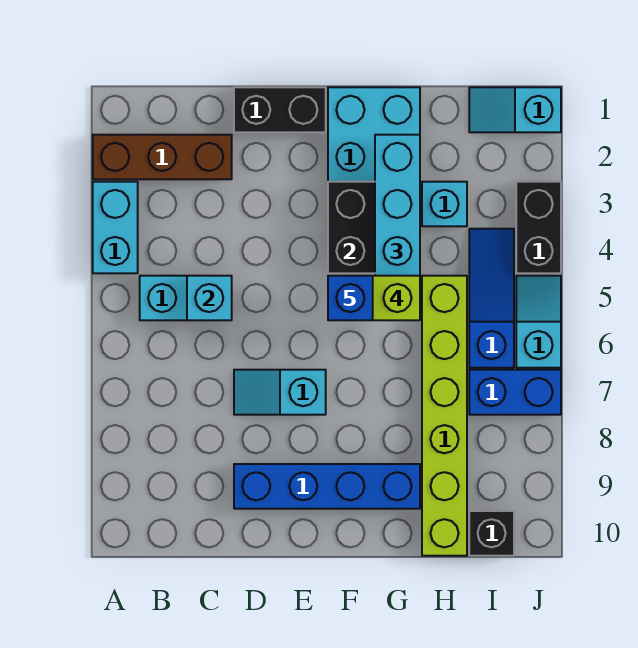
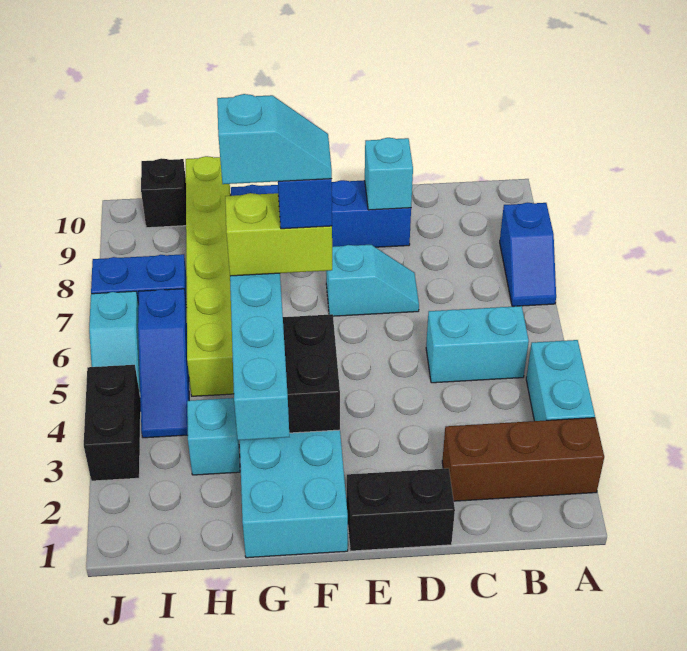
none -> blue slope A7:A8 level 1 top 8
cyan brick C5 level 2 -> cyan brick D9 level 2
cyan slope I1:J1 level 1 top J -> cyan slope F5:G5 level 6 top G

